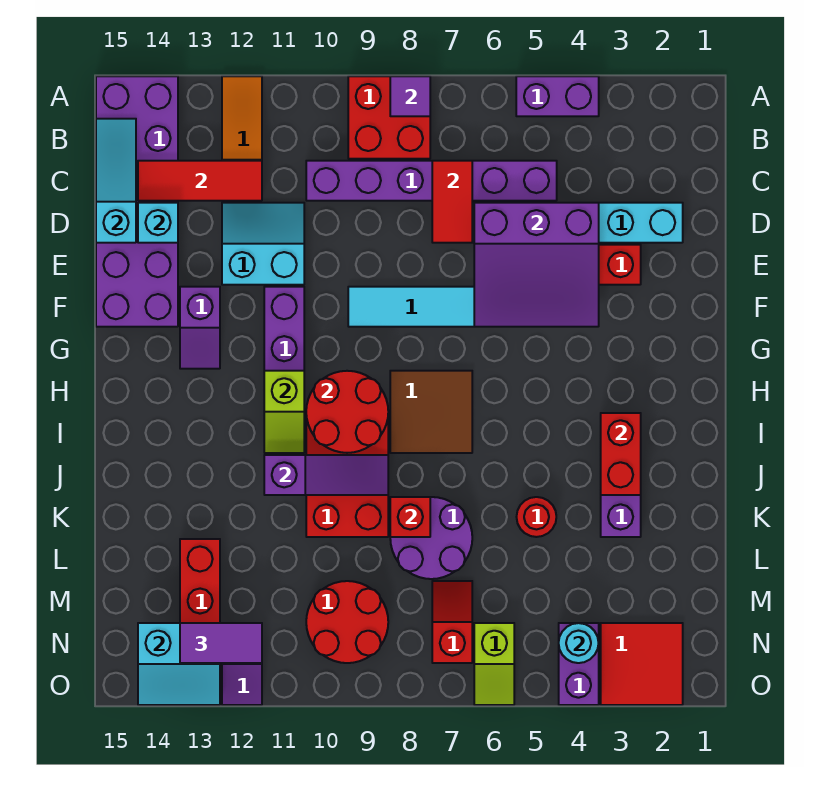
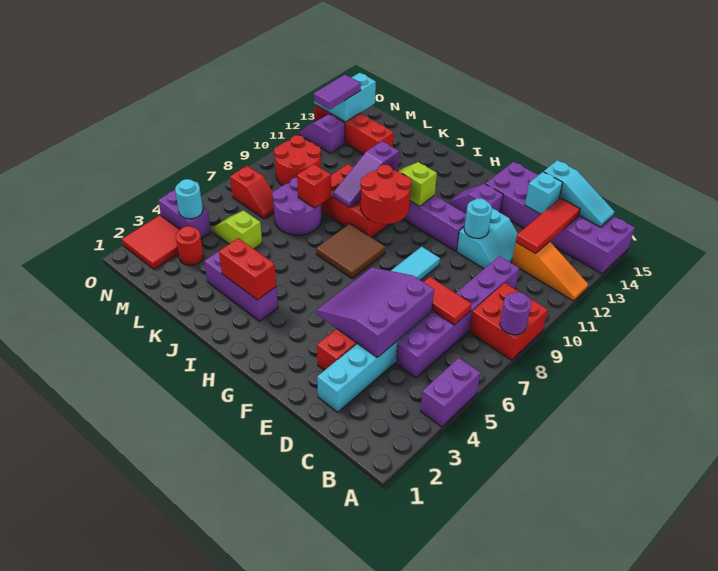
purple tile A8 level 2 -> purple round brick A8 level 2
none -> cyan round brick E11 level 2
red round brick K5 level 1 -> red round brick M3 level 1
lime slope N6:O6 level 1 top N -> lime slope L5:M5 level 1 top L

